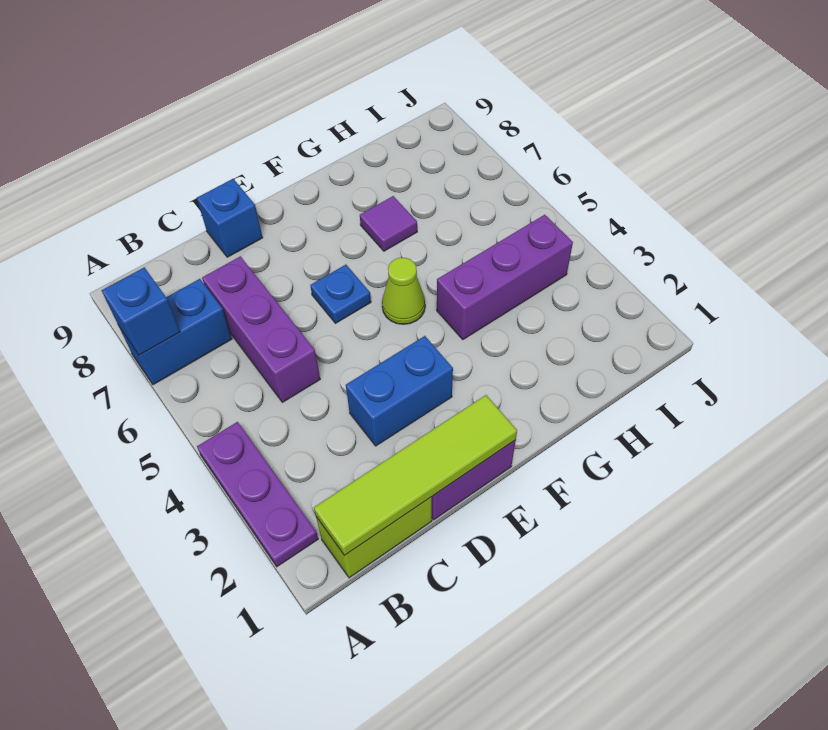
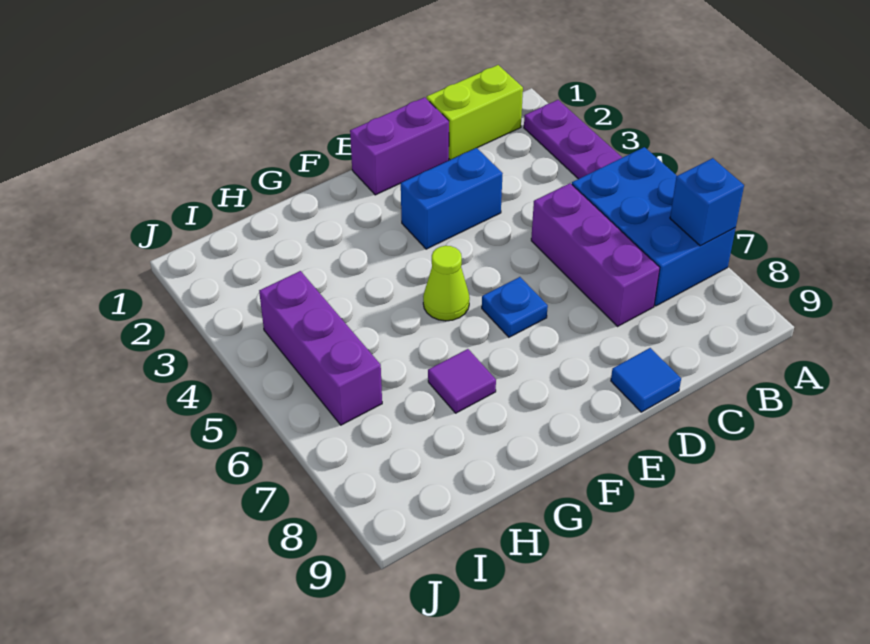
blue brick A7:B7 level 1 -> blue brick A5:B7 level 1
lime tile B1:E1 level 2 -> none
blue brick D9 level 1 -> blue tile D9 level 1
purple brick G4:I4 level 1 -> purple brick I4:I6 level 1

